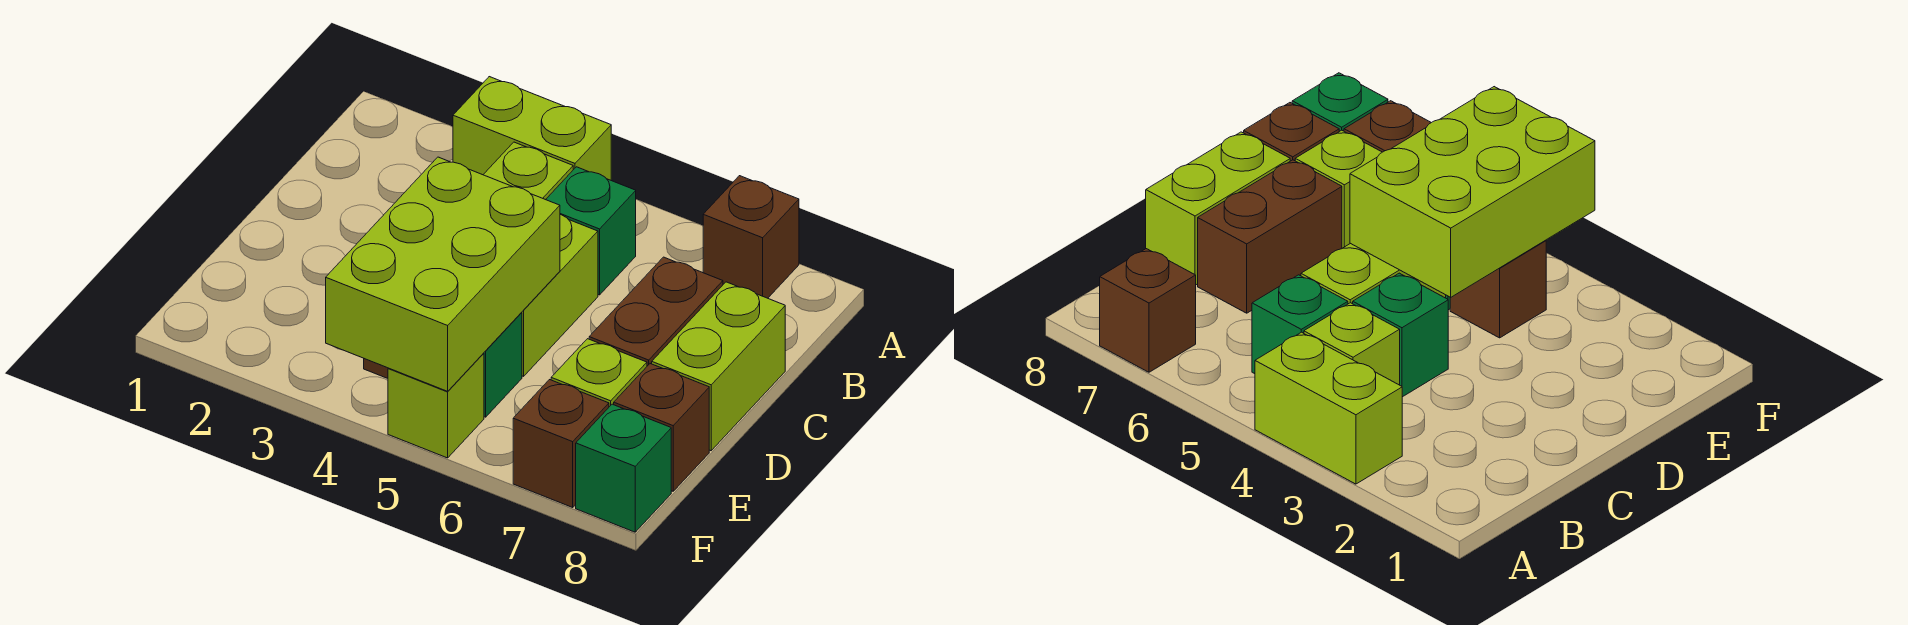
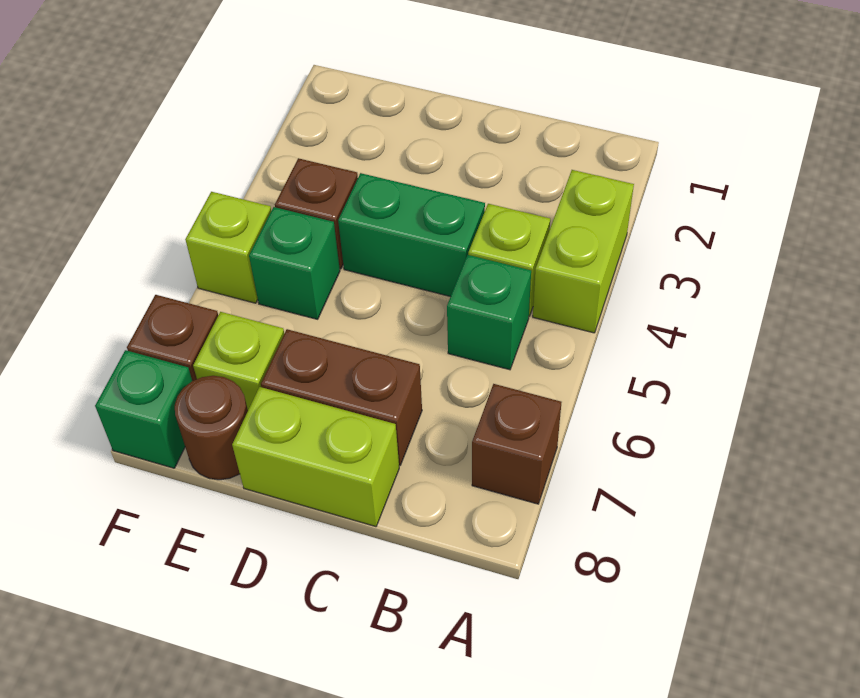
green brick C4 level 1 -> green brick C4:D4 level 1
lime brick C5:D5 level 1 -> none
lime brick D4:F5 level 2 -> none
brown brick E8 level 1 -> brown round brick E8 level 1

